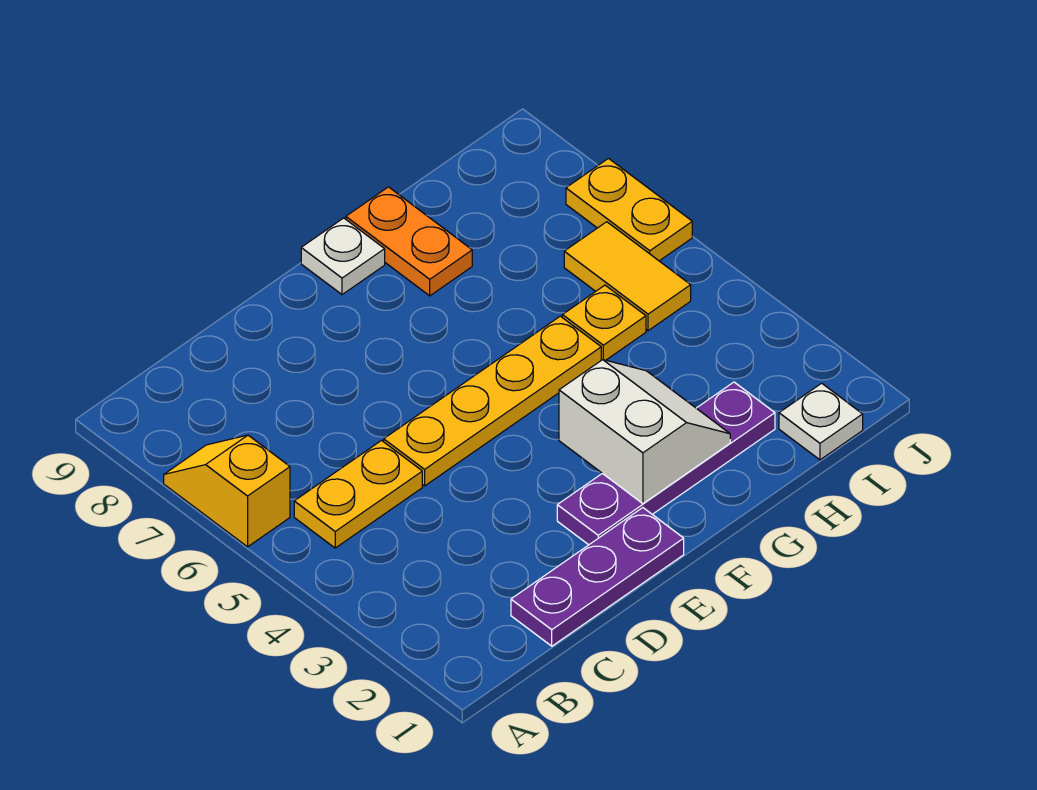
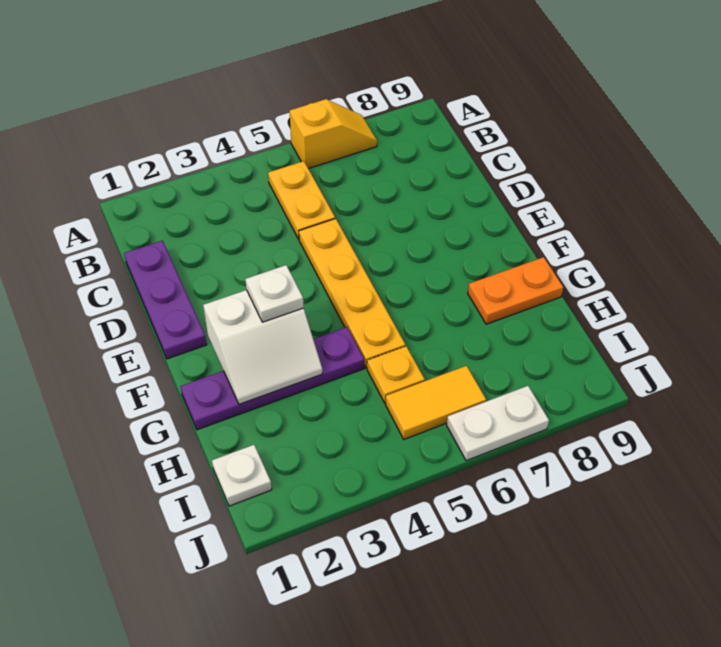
purple plate E2:H2 level 1 -> purple plate G1:G4 level 1
white plate F9 level 1 -> white plate F3 level 3
yellow plate J6:J7 level 1 -> white plate J6:J7 level 1

